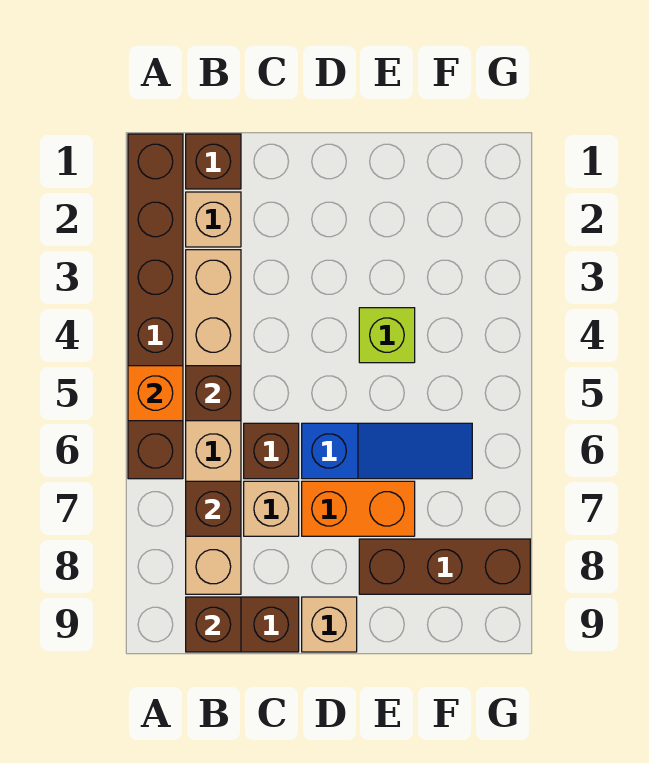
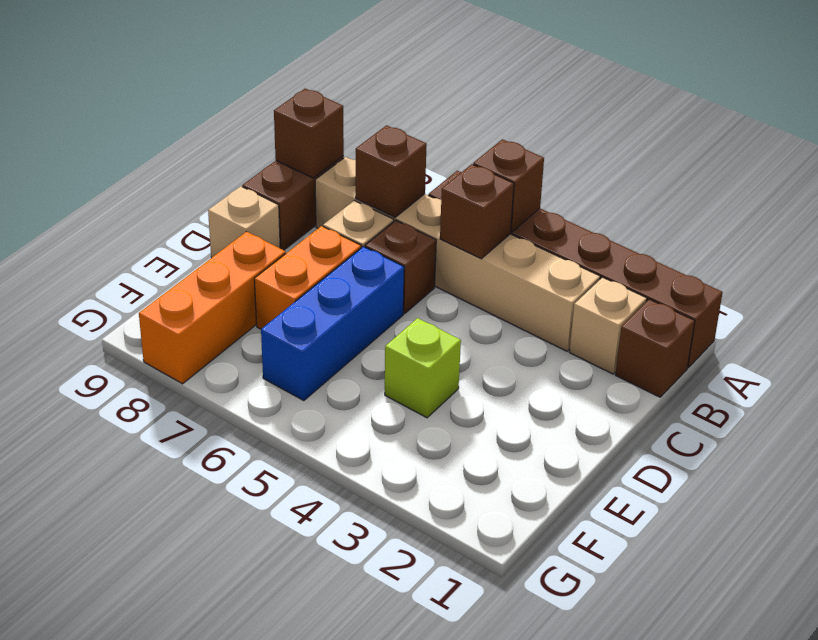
orange brick A5 level 2 -> brown brick A5 level 2
blue slope D6:F6 level 1 top D -> blue brick D6:F6 level 1
brown brick E8:G8 level 1 -> orange brick E8:G8 level 1

